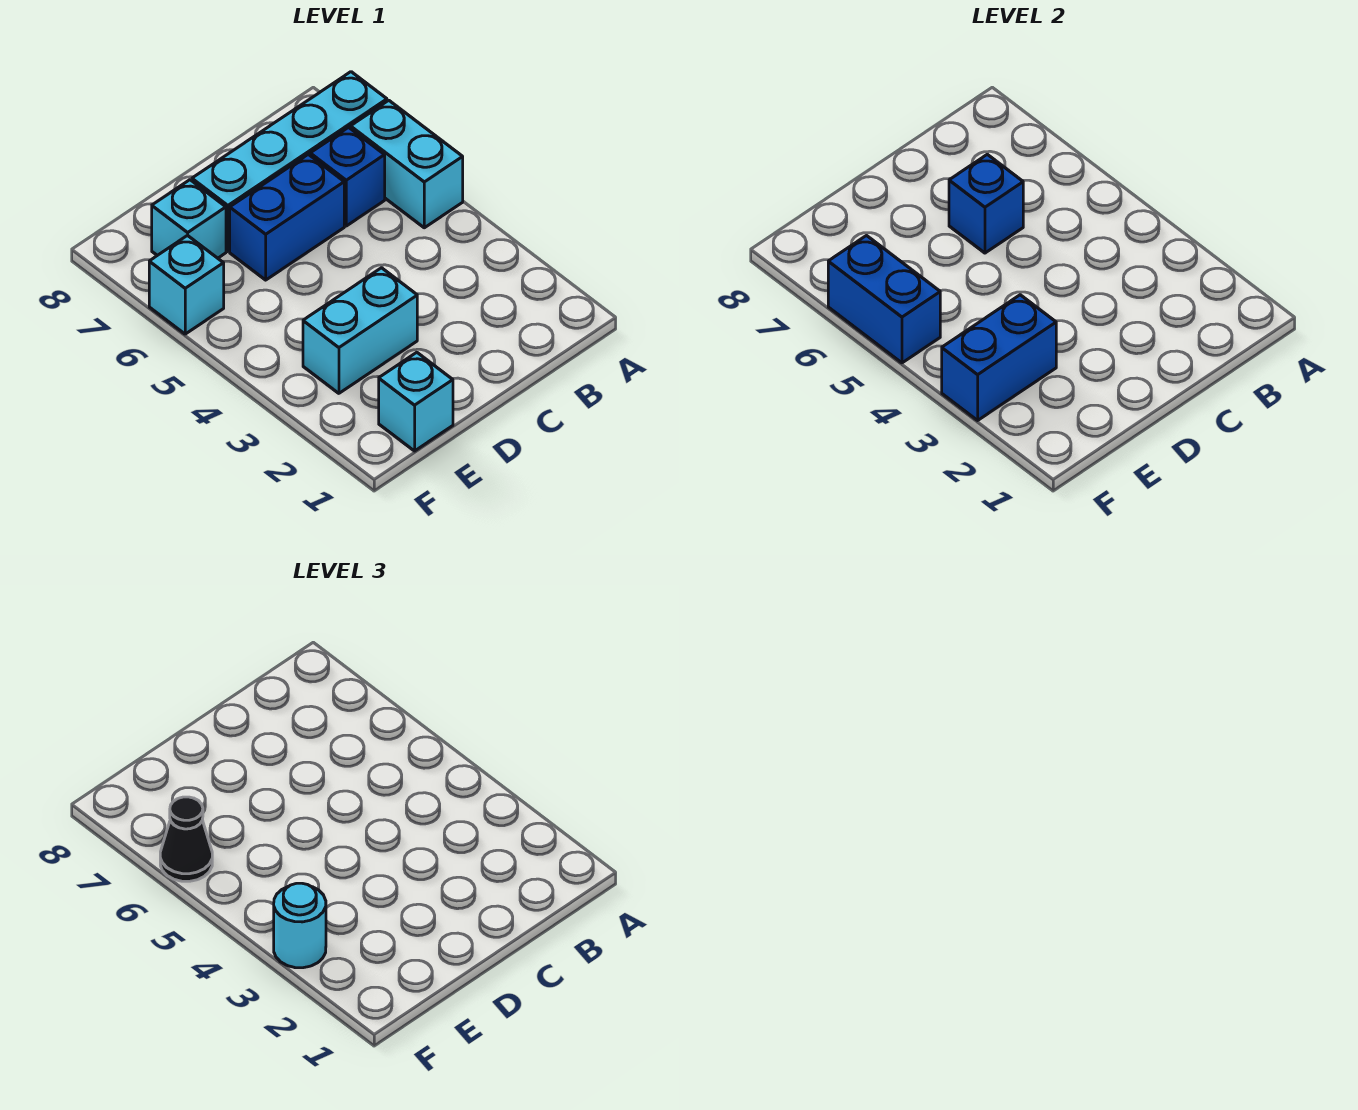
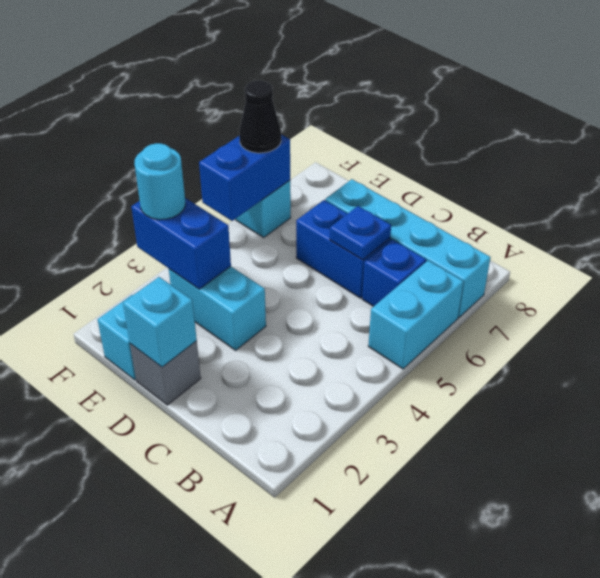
blue brick C6 level 2 -> blue plate C6 level 2
none -> grey brick D1 level 1
cyan brick E7 level 1 -> cyan brick D1 level 2

